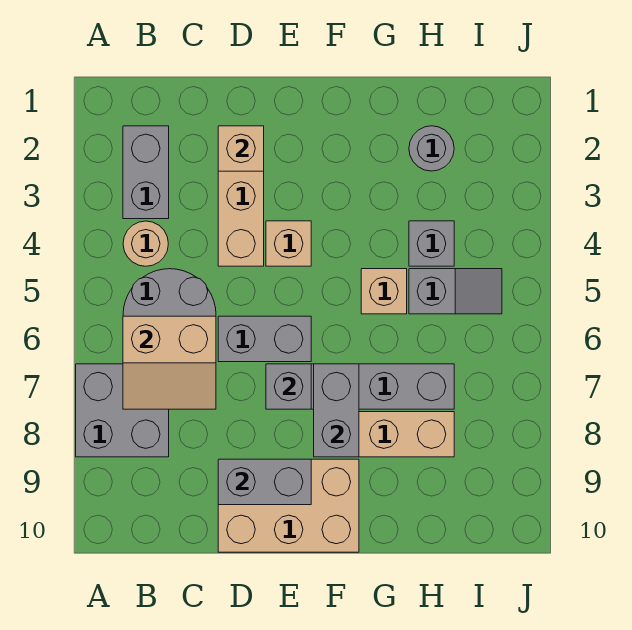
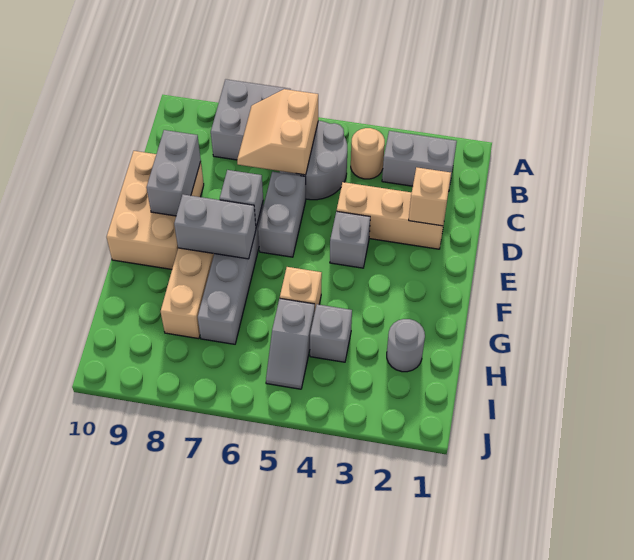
tan brick E4 level 1 -> grey brick E4 level 1

